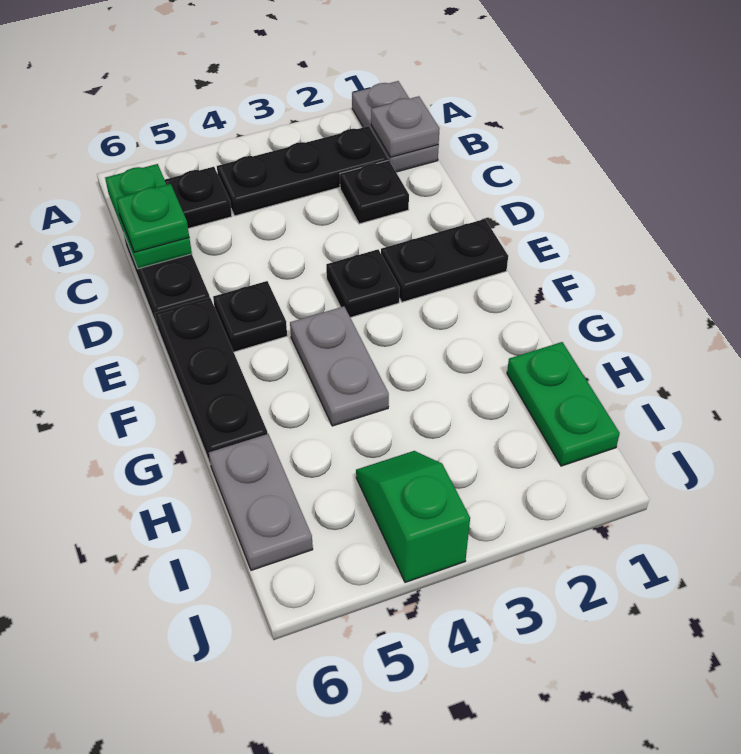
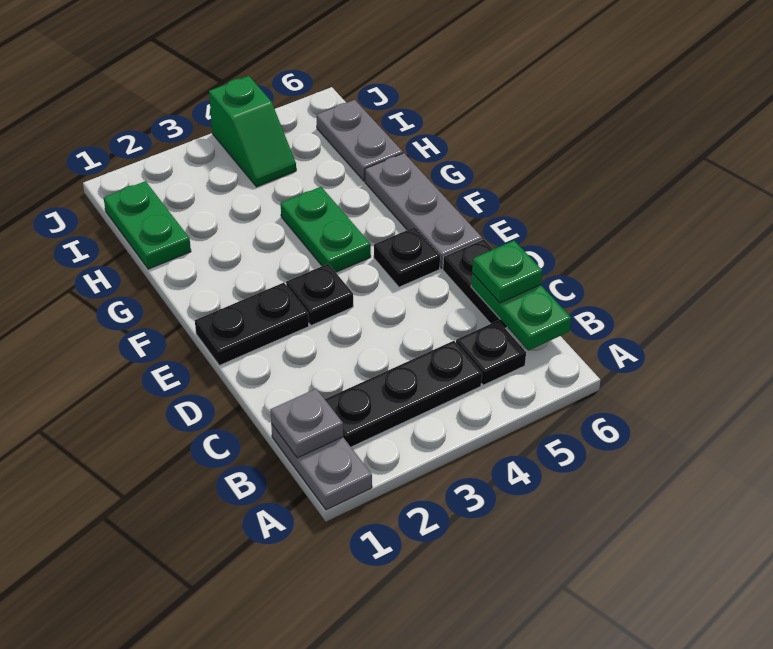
black plate C2 level 1 -> none
black plate E6:G6 level 1 -> grey plate E6:G6 level 1
grey plate F4:G4 level 1 -> green plate F4:G4 level 1

